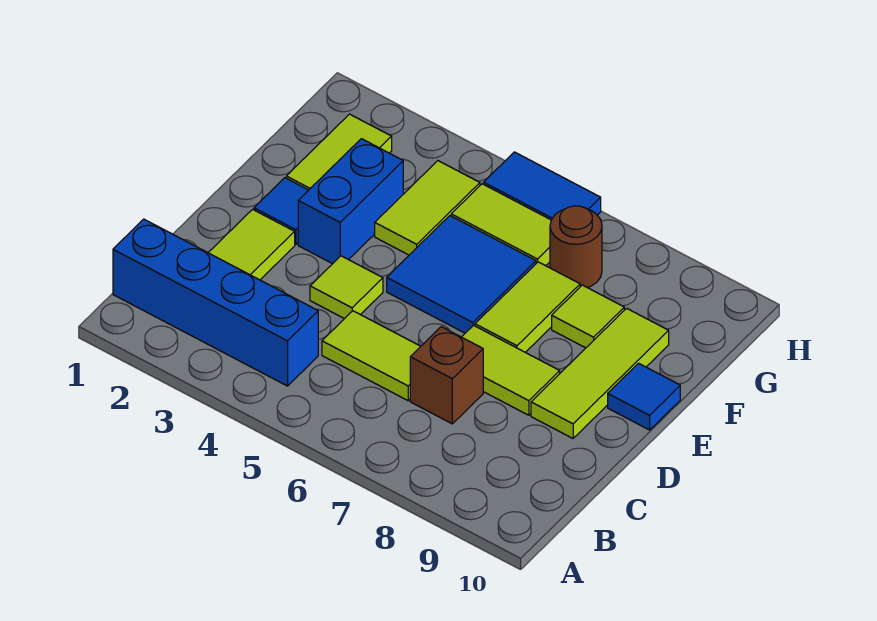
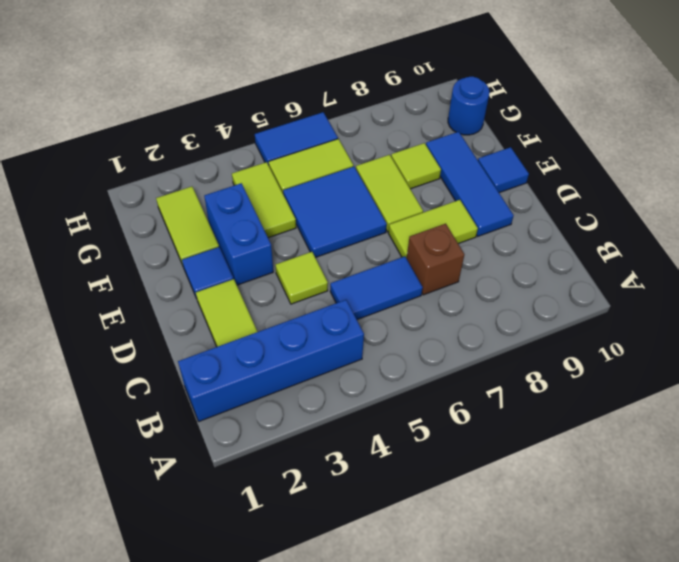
lime tile C5:C6 level 1 -> blue tile C5:C6 level 1
lime tile D9:F9 level 1 -> blue tile D9:F9 level 1
brown round brick G7 level 1 -> none
none -> blue round brick G10 level 1

